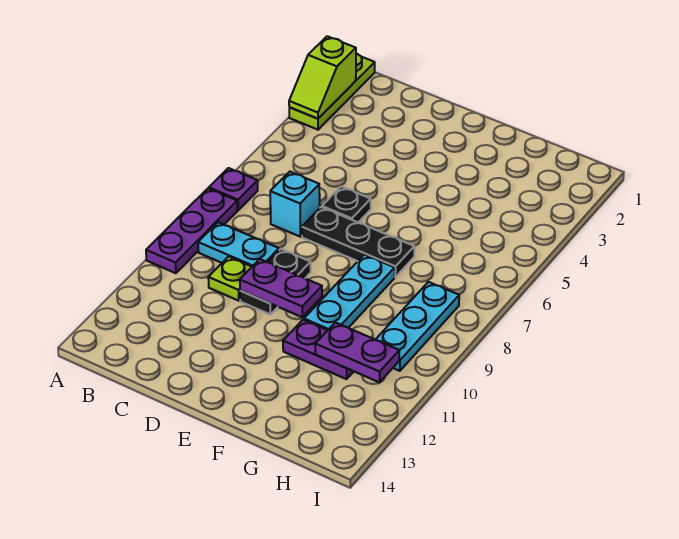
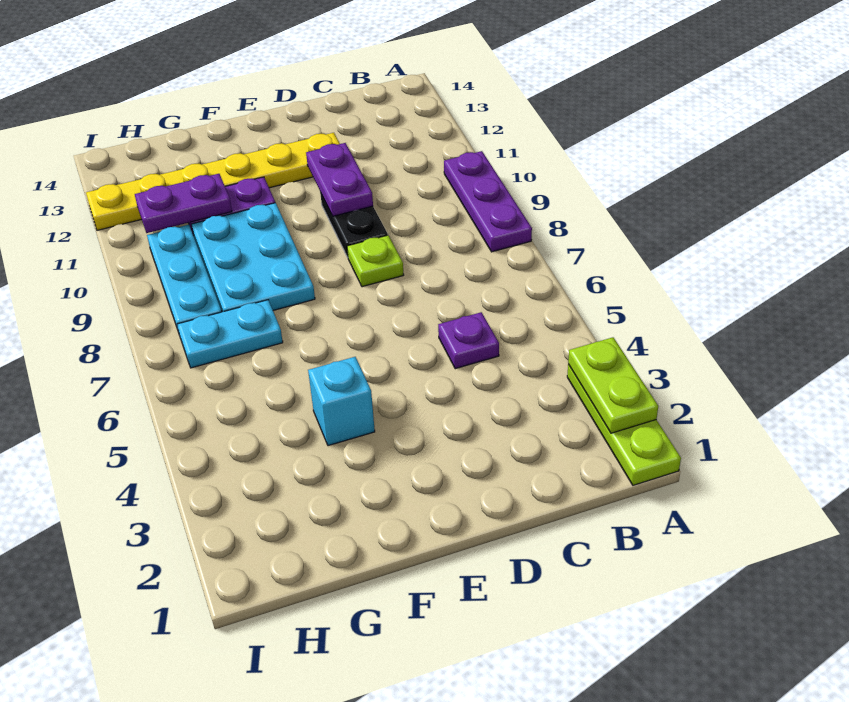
lime slope A2:A3 level 2 top 2 -> lime plate A2:A3 level 2
purple plate A7 level 1 -> purple plate C5 level 1
cyan plate B9:C9 level 1 -> cyan plate G7:H7 level 1
cyan brick C7 level 1 -> cyan brick F4 level 1
lime plate C10 level 1 -> lime plate D8 level 1
black plate D6 level 1 -> none
black plate D7:F7 level 1 -> none
purple plate D10:E10 level 2 -> purple plate D10:D11 level 2
none -> yellow plate D12:I12 level 1
cyan plate F8:F10 level 1 -> cyan plate F8:G10 level 1

